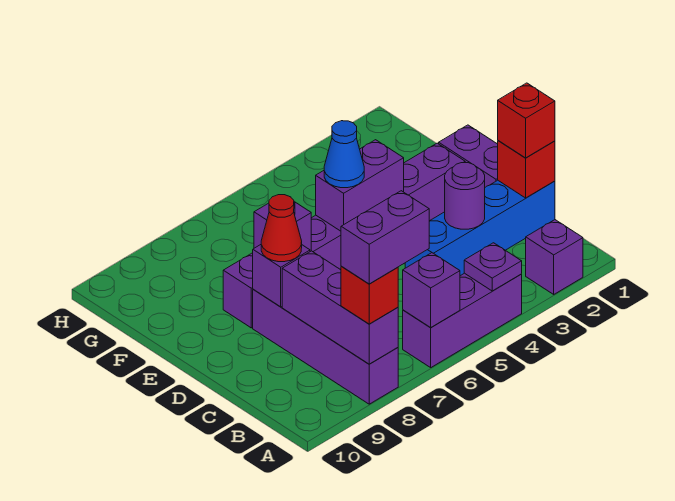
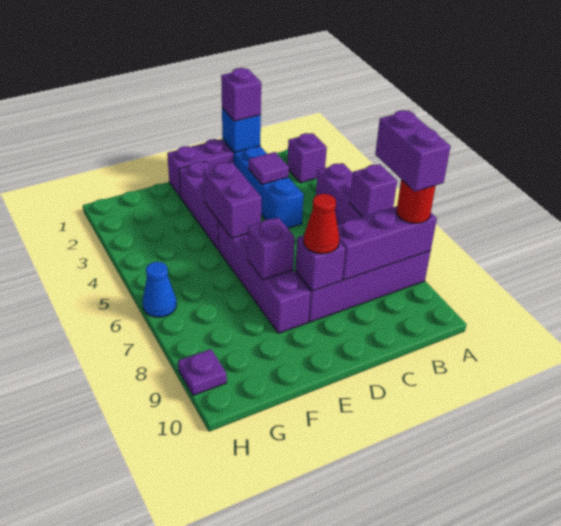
purple plate A4 level 2 -> purple plate H9 level 1
red brick A8 level 3 -> red round brick A8 level 3
red brick C1 level 2 -> blue brick C1 level 2
red brick C1 level 3 -> purple brick C1 level 3
purple round brick C3 level 2 -> purple tile C3 level 2
blue cone E5 level 3 -> blue cone H6 level 1

